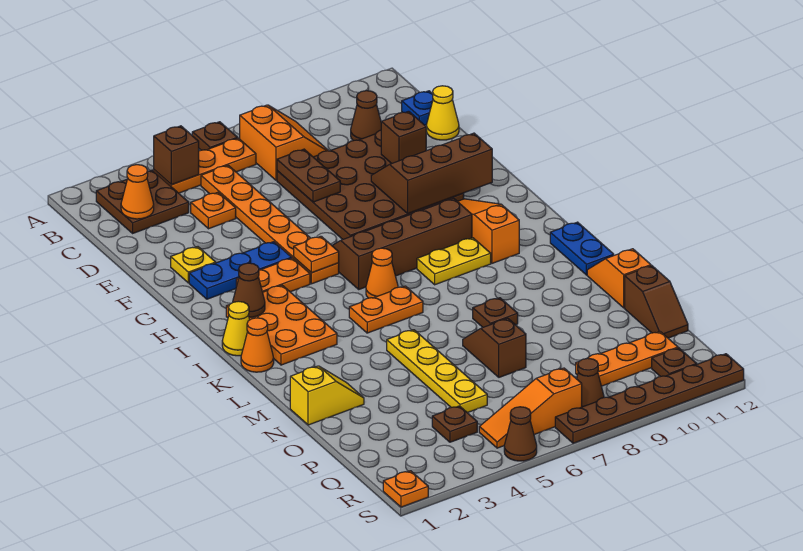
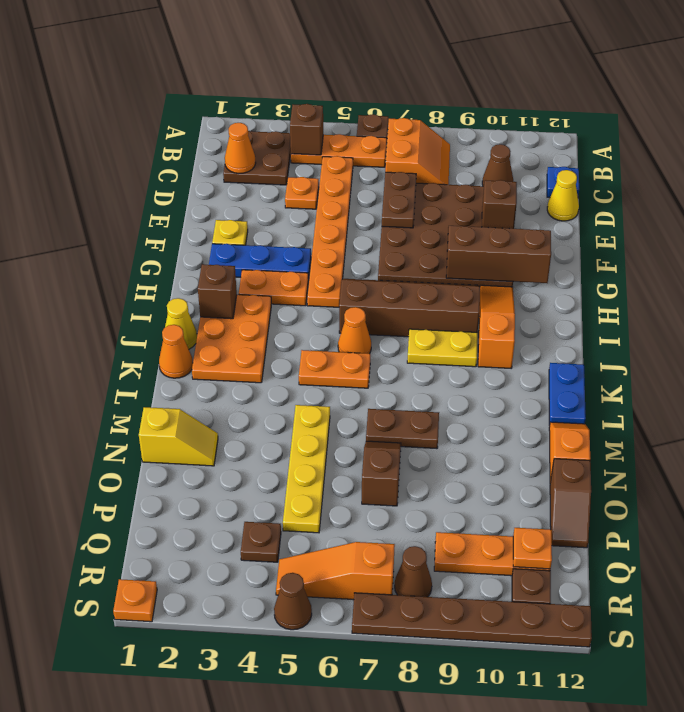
orange plate H5 level 2 -> orange plate Q11 level 2
brown cone I2 level 2 -> brown brick I2 level 2
brown plate M8 level 1 -> brown plate M7:M8 level 1

